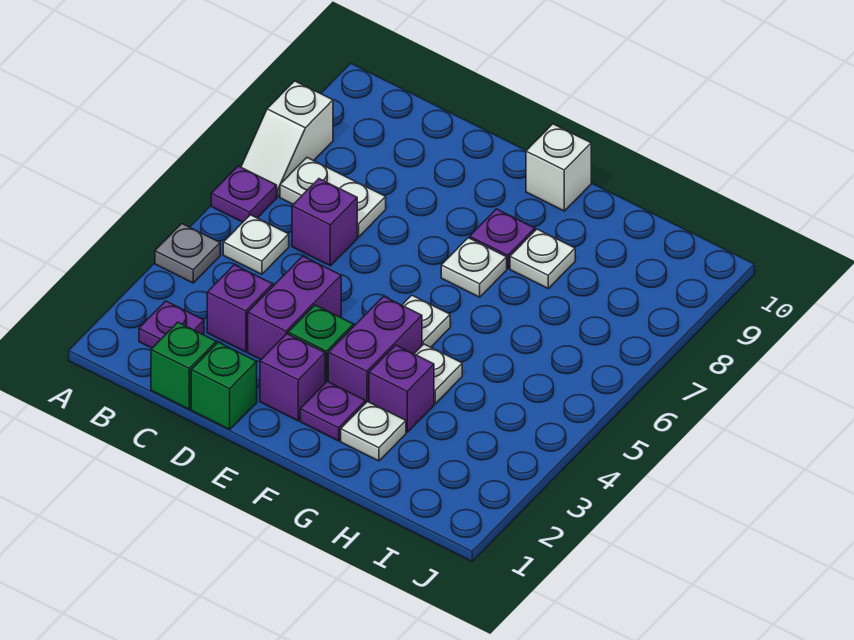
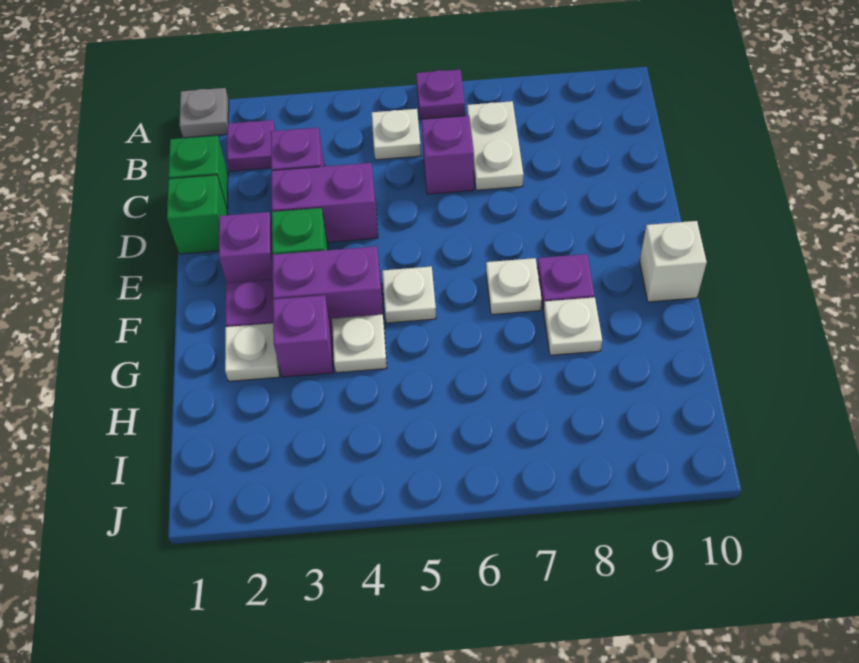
grey plate A4 level 1 -> grey plate A1 level 1
white slope A7:A8 level 1 top 8 -> none

